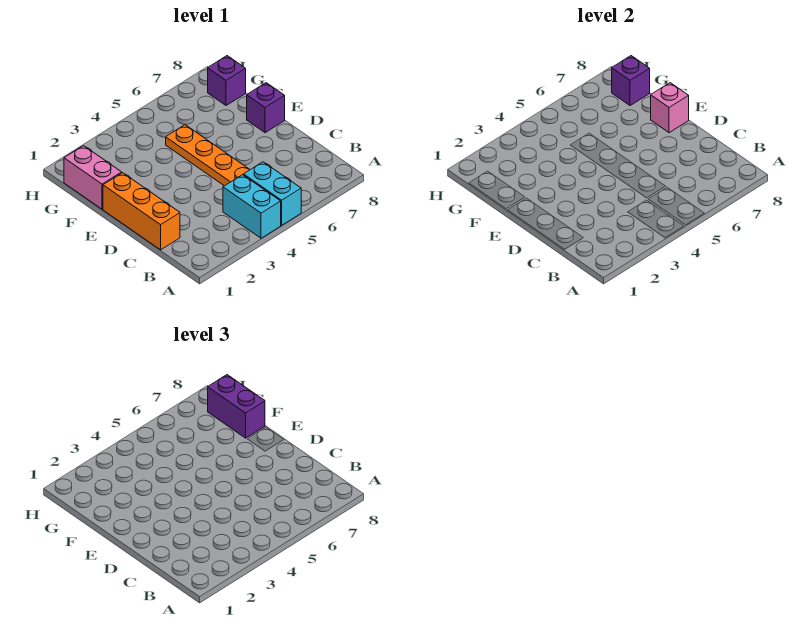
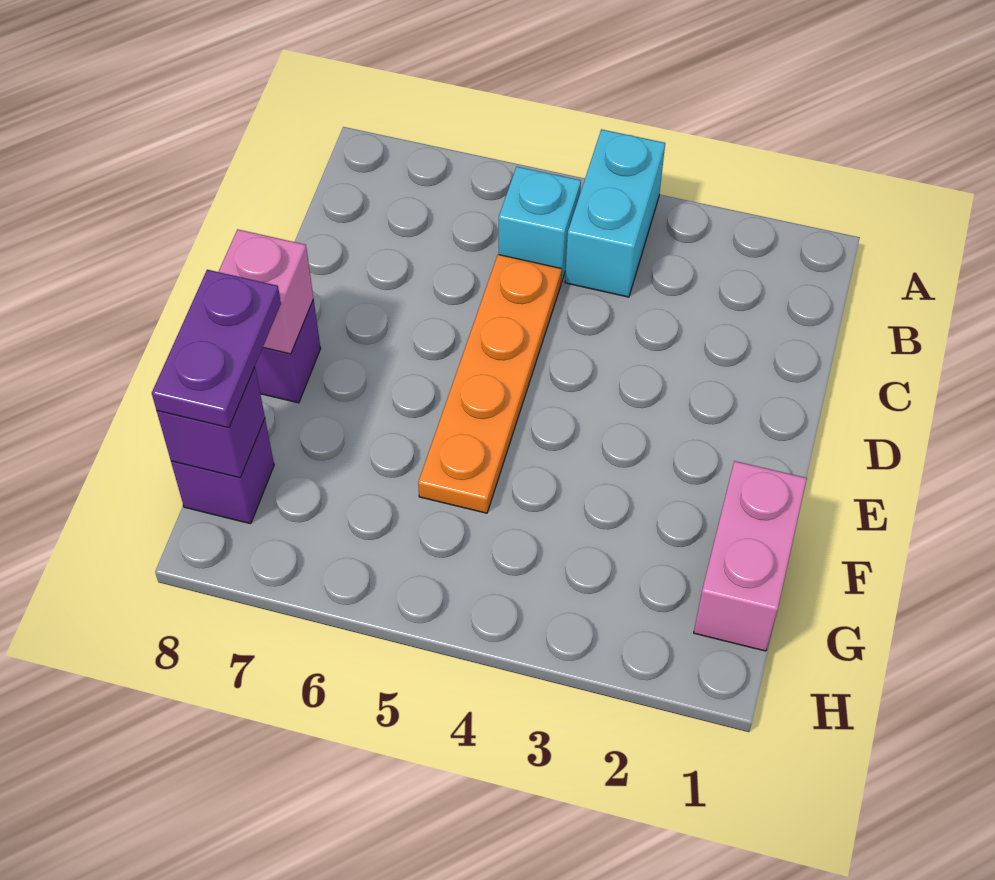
cyan brick A5:B5 level 1 -> cyan brick B5 level 1
orange brick C1:E1 level 1 -> none
purple brick F8:G8 level 3 -> purple plate F8:G8 level 3

